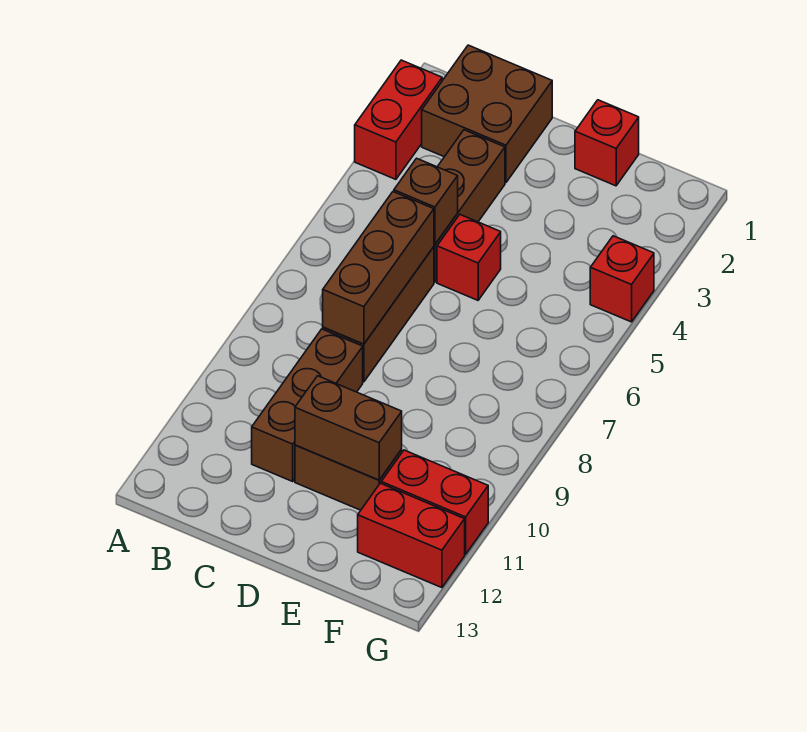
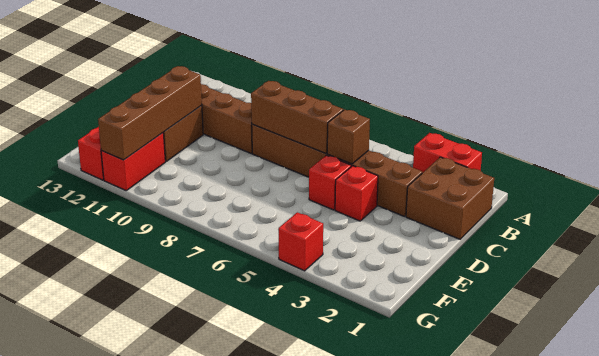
brown brick D11:E11 level 2 -> brown brick D11:G11 level 2
red brick E1 level 1 -> red brick D4 level 1

